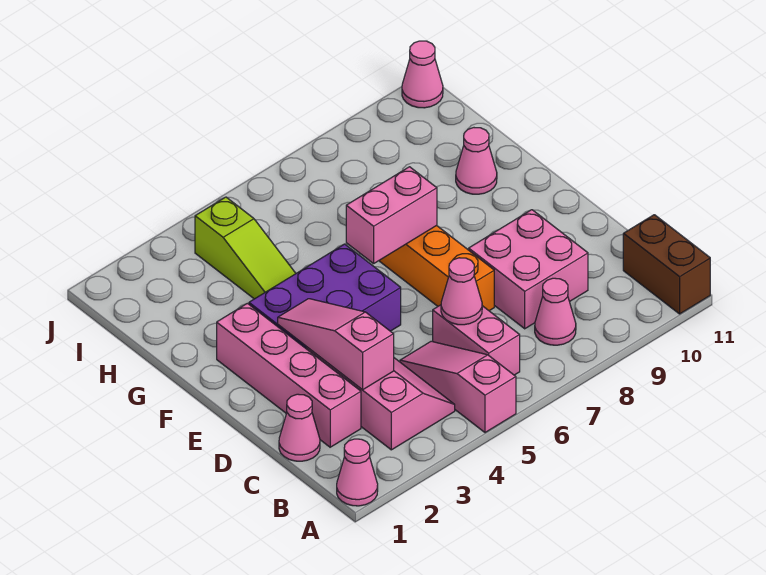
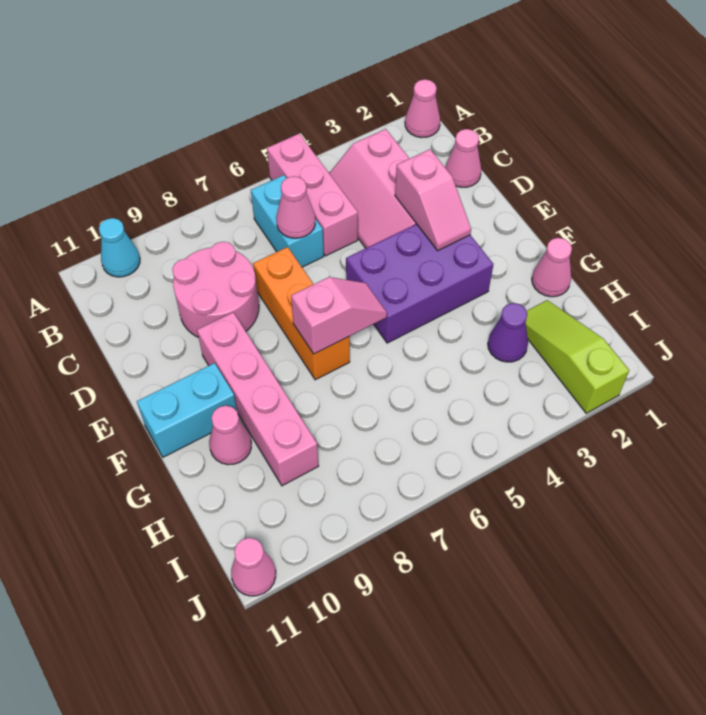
pink slope A5:C5 level 1 top A -> pink brick A5:C5 level 1
none -> cyan cone A10 level 1
brown brick A11:B11 level 1 -> none
pink brick B6:C6 level 1 -> cyan brick B6:C6 level 1
pink cone B8 level 1 -> pink cone G1 level 1
pink brick C2:F2 level 1 -> pink brick E9:H9 level 1
pink slope C3:E3 level 2 top C -> pink slope D3:E3 level 2 top D
pink brick C8:D9 level 1 -> pink round brick C8:D9 level 1
pink brick F6:F7 level 2 -> pink slope F6:F7 level 2 top 7
none -> cyan brick F10:F11 level 1
lime slope G4:I4 level 1 top I -> lime slope H2:J2 level 1 top J
none -> purple cone H3 level 1

